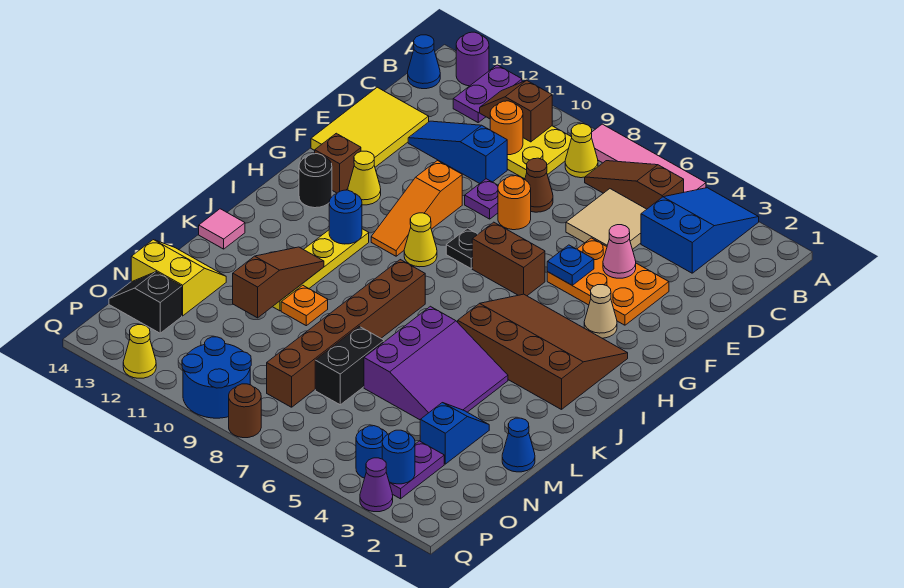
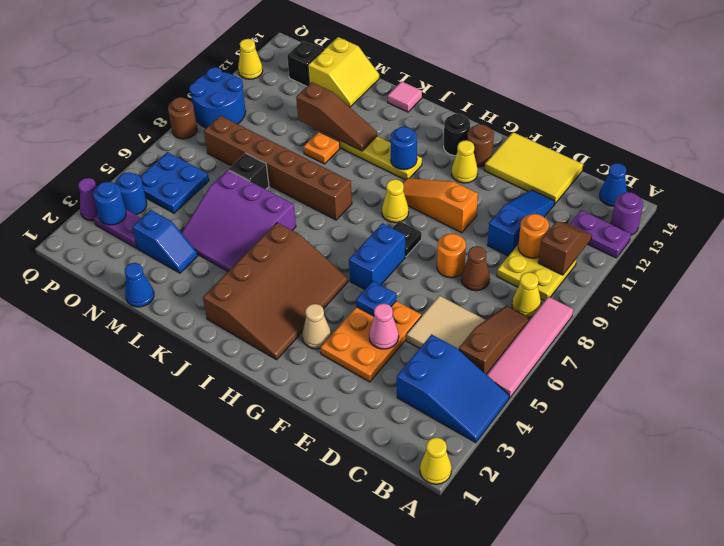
none -> yellow cone A1 level 1
purple plate E9 level 1 -> none
brown brick G6:G7 level 1 -> blue brick G6:G7 level 1
brown brick G13 level 1 -> brown round brick G13 level 1
black brick M7:N7 level 1 -> black brick M7 level 1
none -> blue plate O5:P6 level 1

